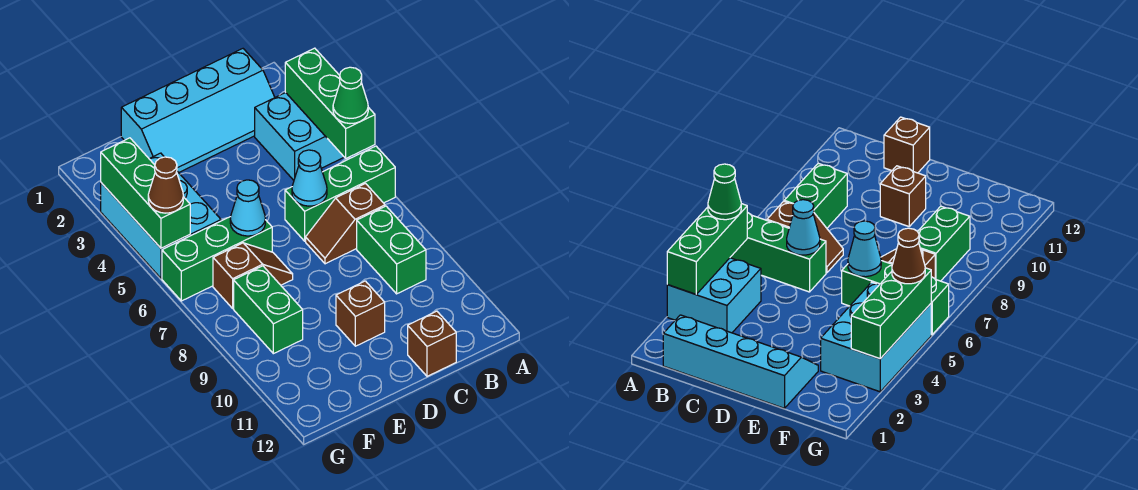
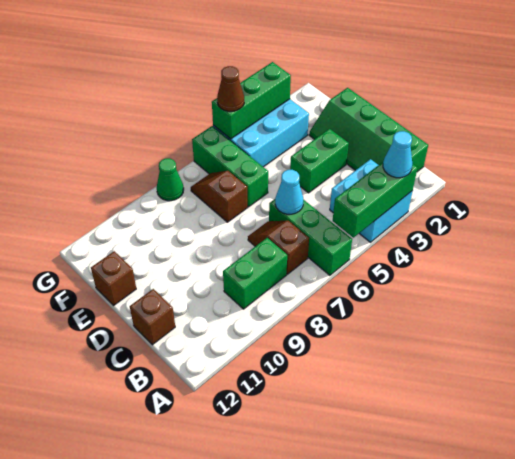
green cone A5 level 3 -> green cone G8 level 1
cyan slope B1:E2 level 1 top 1 -> green slope B1:E2 level 1 top 1
brown brick D10 level 1 -> brown brick E12 level 1
cyan cone E6 level 2 -> cyan cone A3 level 3
brown slope E7:F7 level 1 top F -> brown slope E7:F7 level 1 top E
green brick F8:F9 level 1 -> green brick D3:D4 level 1

